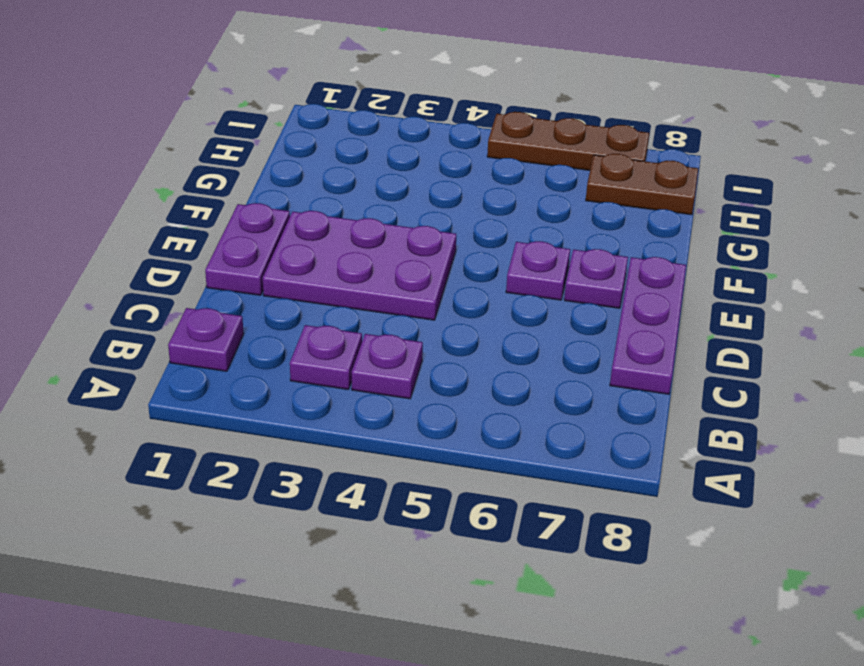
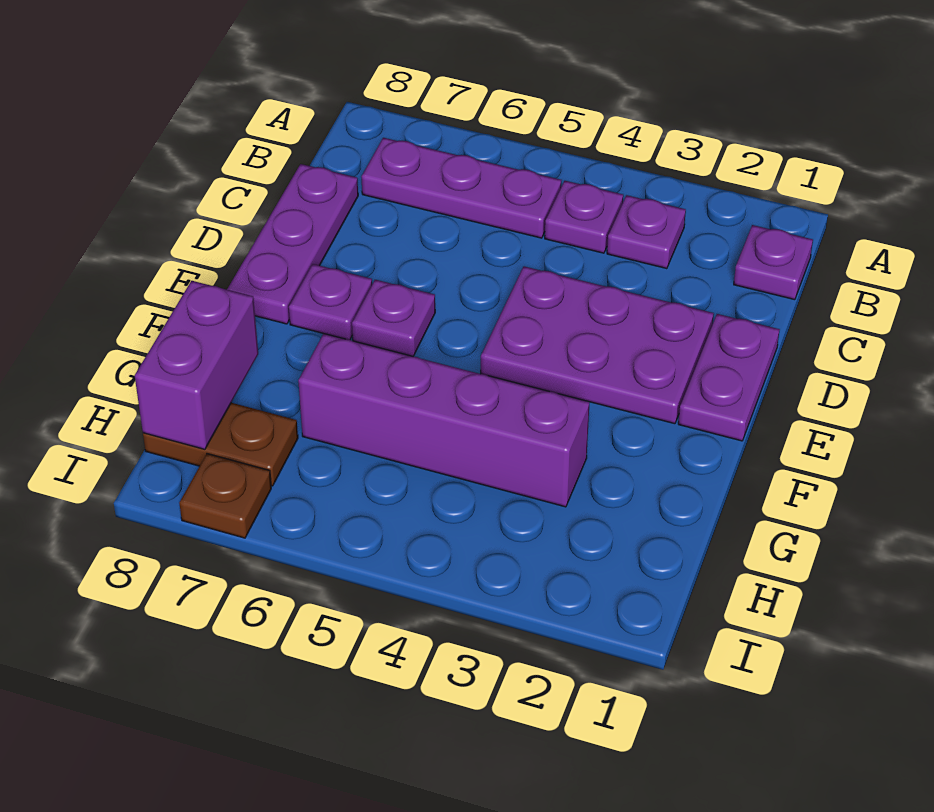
none -> purple plate B5:B7 level 1
none -> purple brick G3:G6 level 1
none -> purple brick G8:H8 level 2
brown plate I5:I7 level 1 -> brown plate I7 level 1

